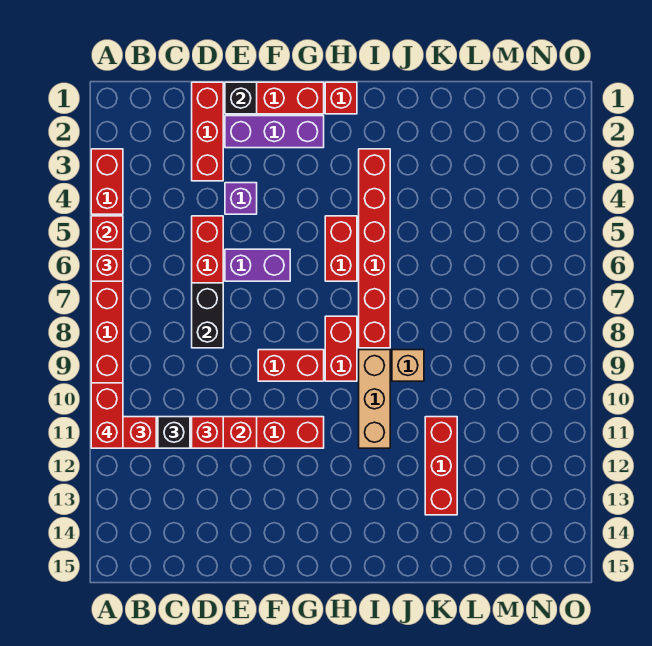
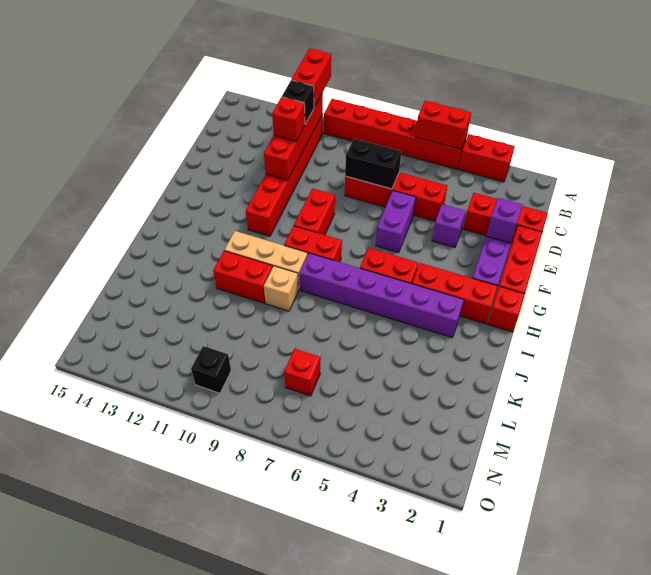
red brick A6 level 3 -> red brick M7 level 1
red brick A10:A11 level 4 -> red brick J10:J11 level 1
black brick E1 level 2 -> black brick N10 level 1
none -> purple brick E2 level 2
red brick I3:I8 level 1 -> purple brick I3:I8 level 1
red brick K11:K13 level 1 -> red brick H2:H4 level 1

